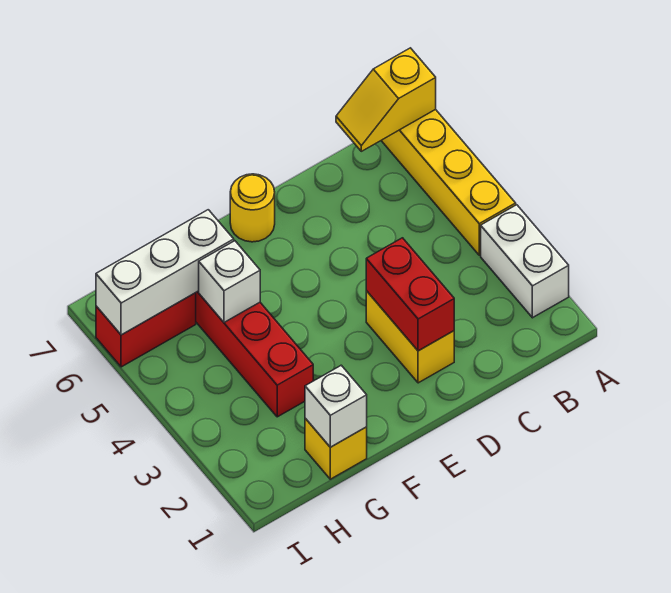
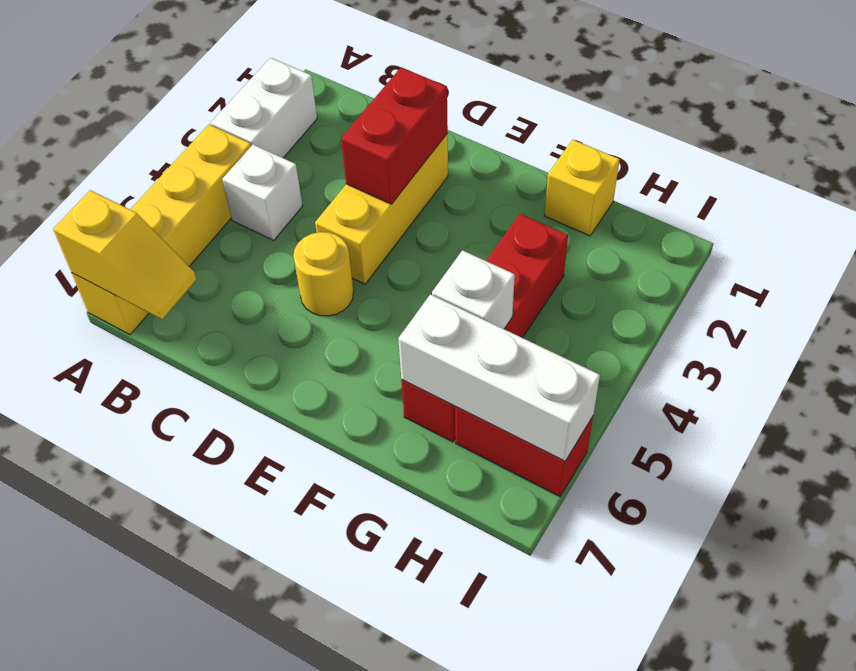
yellow brick D2:D3 level 1 -> yellow brick D2:D4 level 1
yellow round brick E7 level 1 -> yellow round brick D5 level 1
white brick G1 level 2 -> white brick B4 level 1

